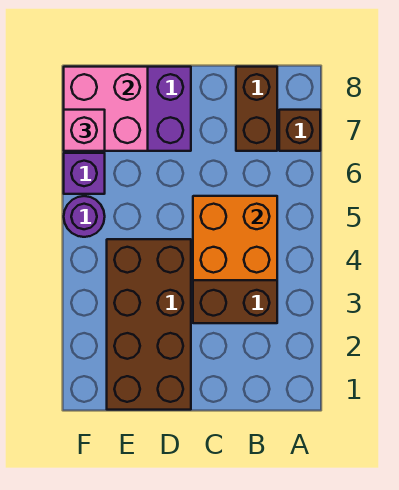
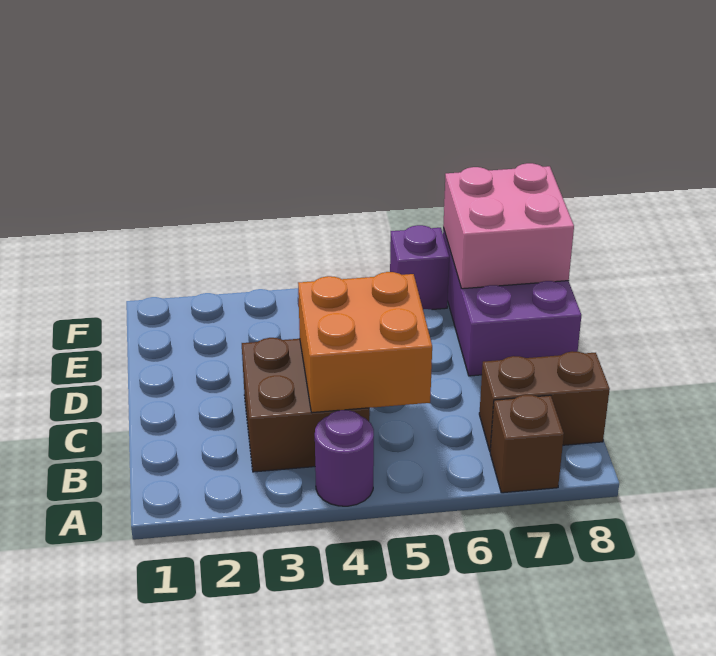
brown brick D1:E4 level 1 -> none
purple round brick F5 level 1 -> purple round brick A4 level 1
pink brick F7 level 3 -> none

